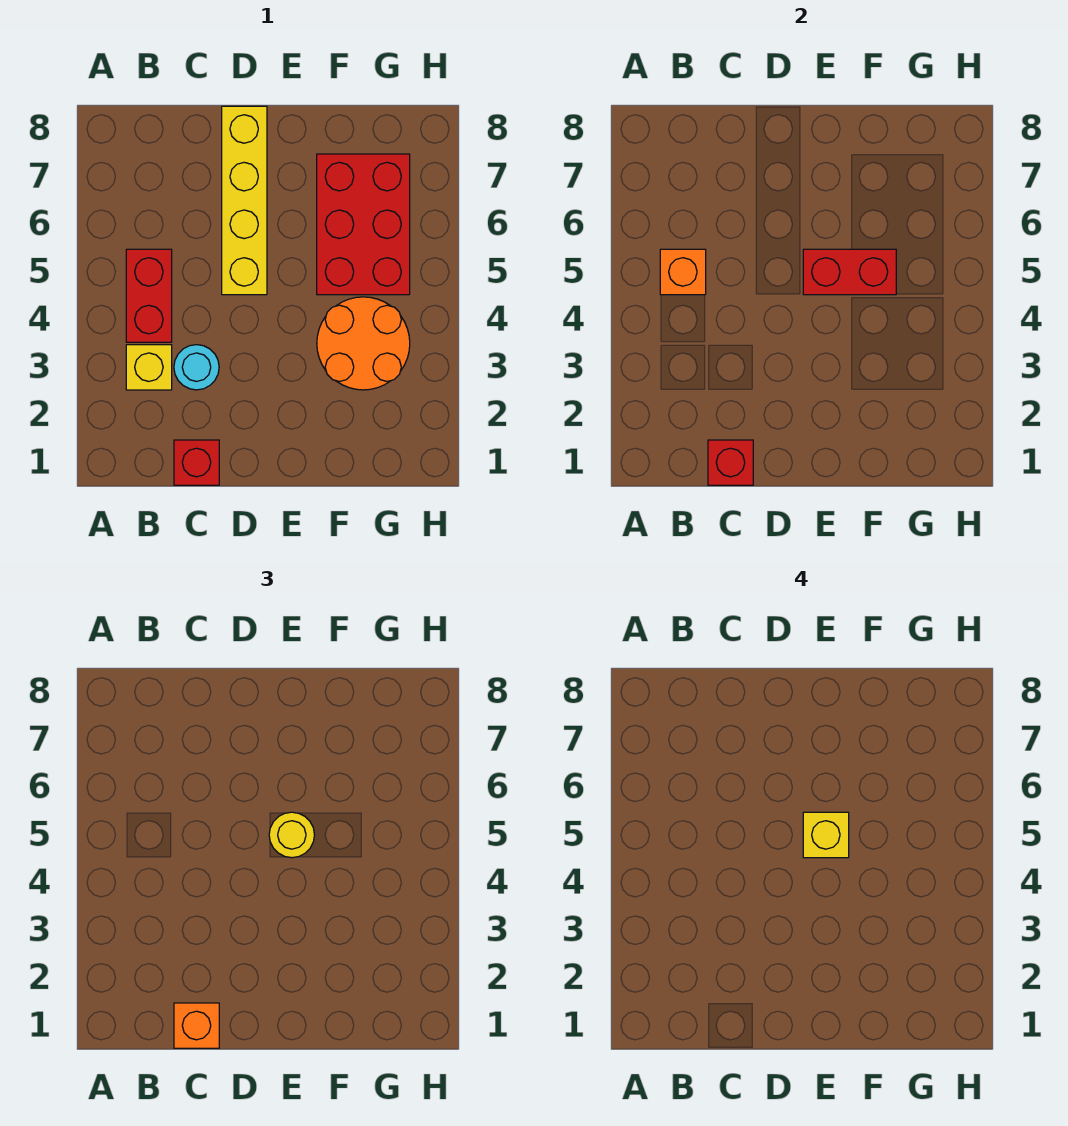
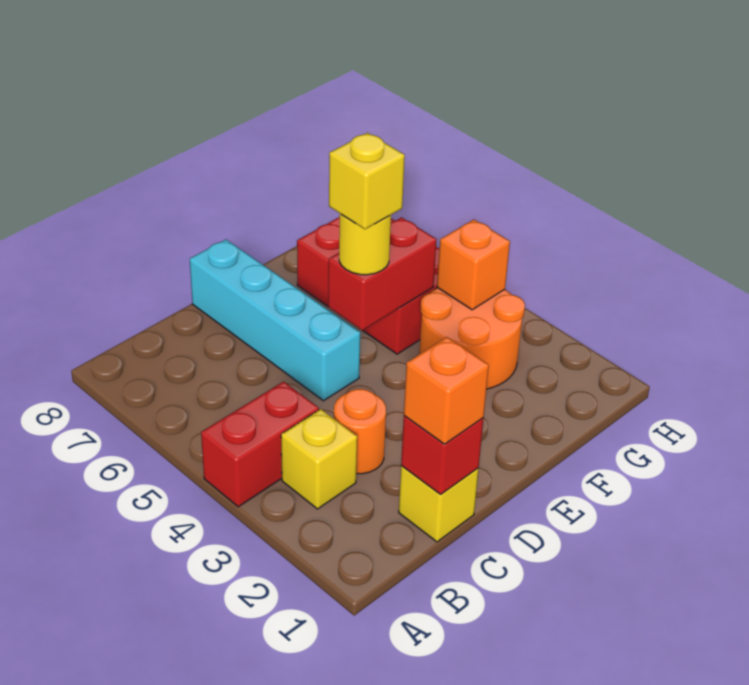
red brick B4:B5 level 1 -> red brick A4:B4 level 1
orange brick B5 level 2 -> orange brick G4 level 2
red brick C1 level 1 -> yellow brick C1 level 1
cyan round brick C3 level 1 -> orange round brick C3 level 1
yellow brick D5:D8 level 1 -> cyan brick D5:D8 level 1

